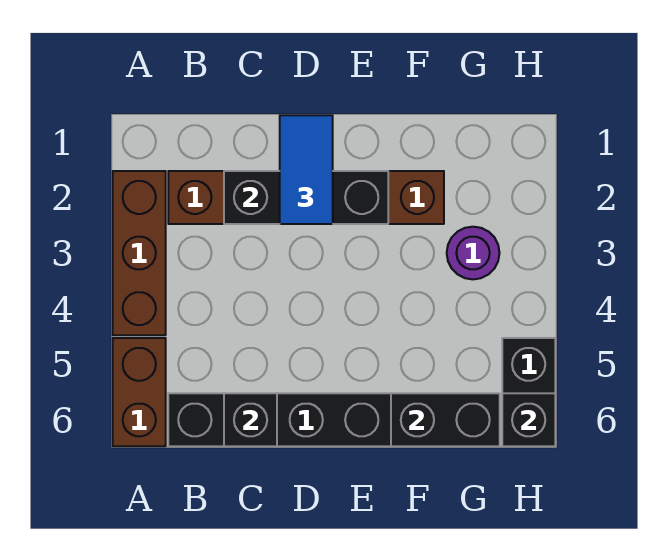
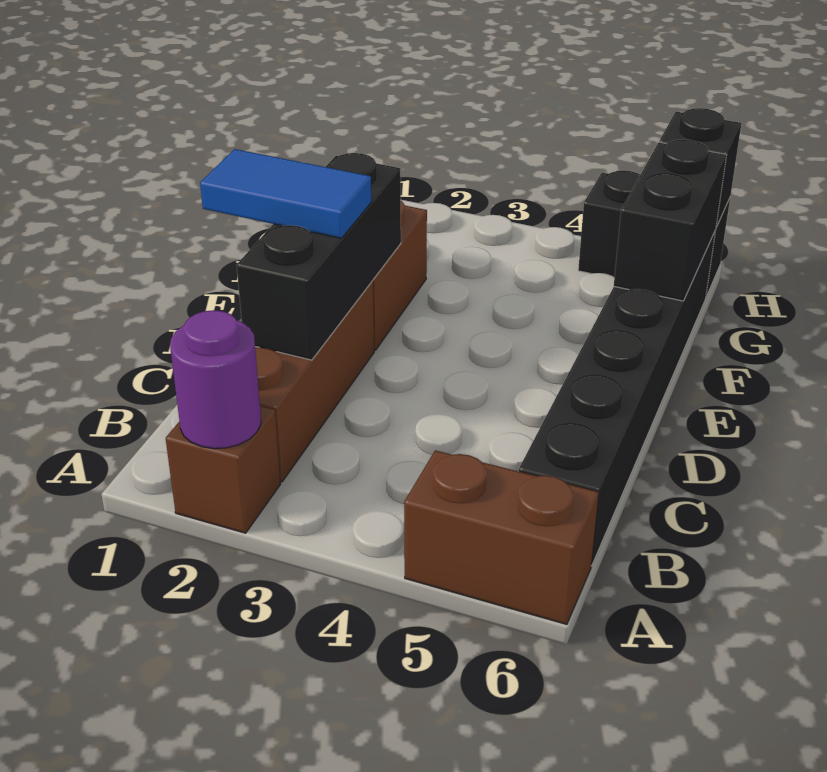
brown brick A2:A4 level 1 -> brown brick A2 level 1
black brick C6 level 2 -> none
purple round brick G3 level 1 -> purple round brick A2 level 2

